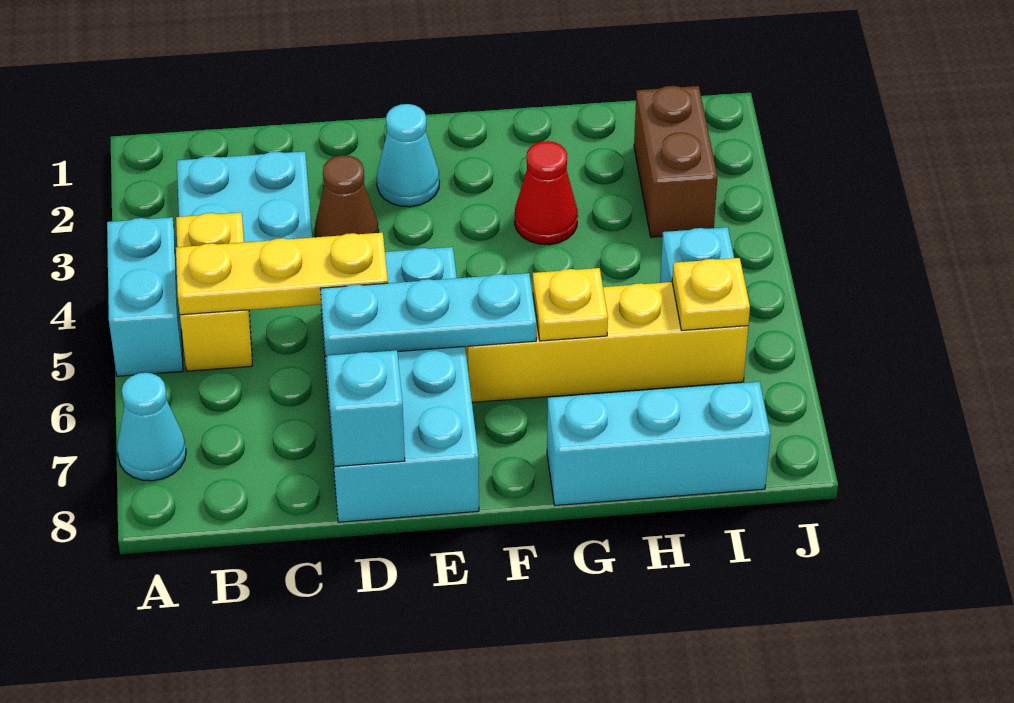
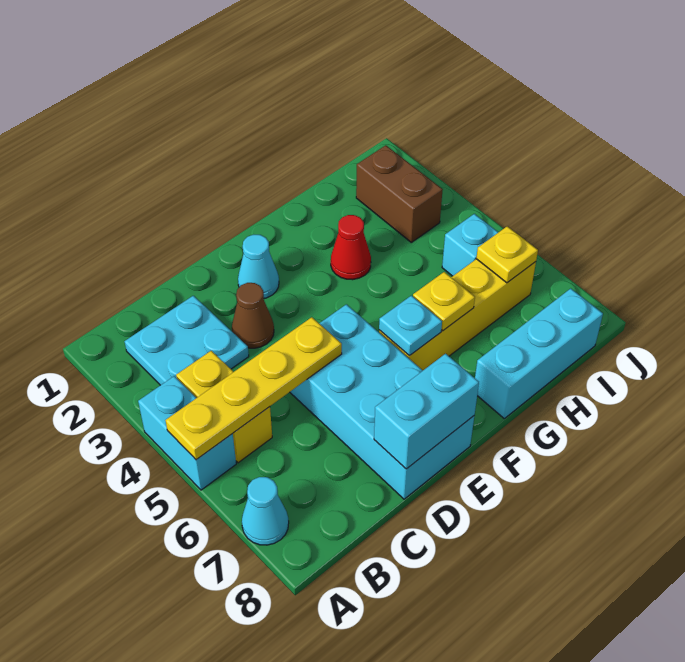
yellow plate B5:D5 level 2 -> yellow plate A5:D5 level 2
cyan plate D6:F6 level 2 -> cyan plate F6 level 2
cyan brick D8 level 2 -> cyan brick D8:E8 level 2

